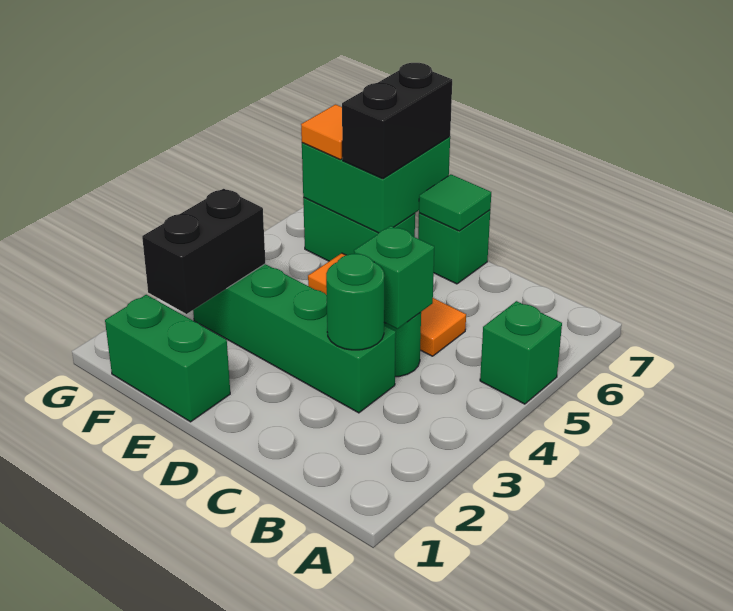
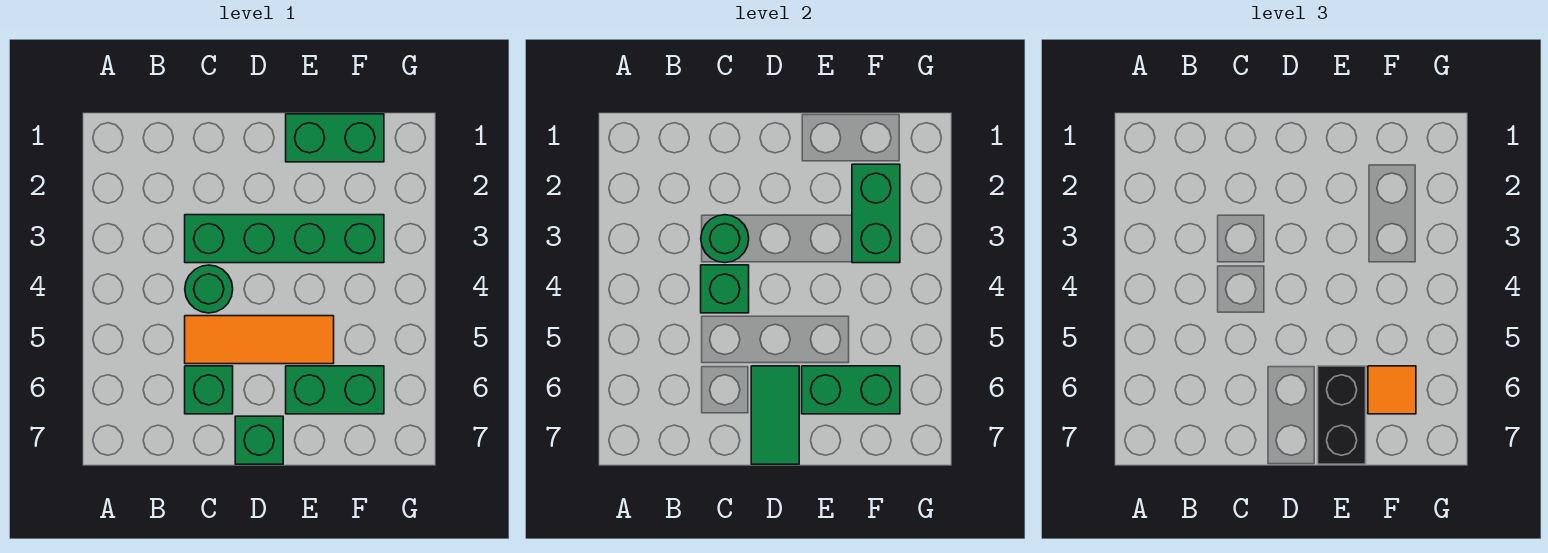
green brick A5 level 1 -> green brick C6 level 1
green tile D7 level 2 -> green tile D6:D7 level 2
green brick E6:F7 level 2 -> green brick E6:F6 level 2
black brick F2:F3 level 2 -> green brick F2:F3 level 2

